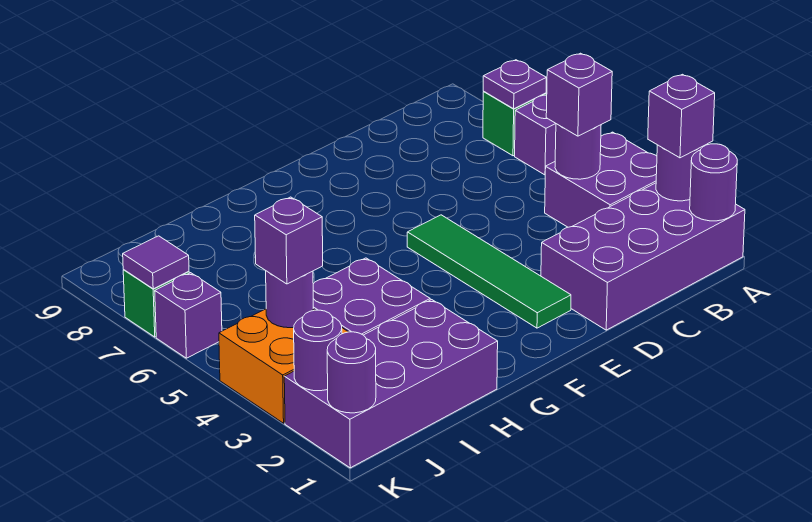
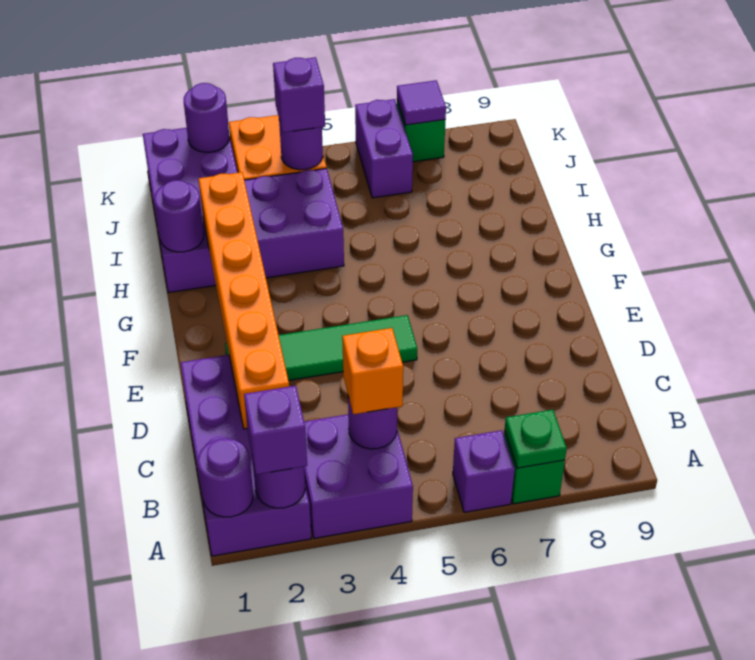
purple plate A7 level 2 -> green plate A7 level 2
purple brick B4 level 3 -> orange brick B4 level 3
none -> orange brick C2:H2 level 2
purple round brick K1 level 2 -> purple round brick H1 level 2
purple brick K6 level 1 -> purple brick J6:K6 level 1

